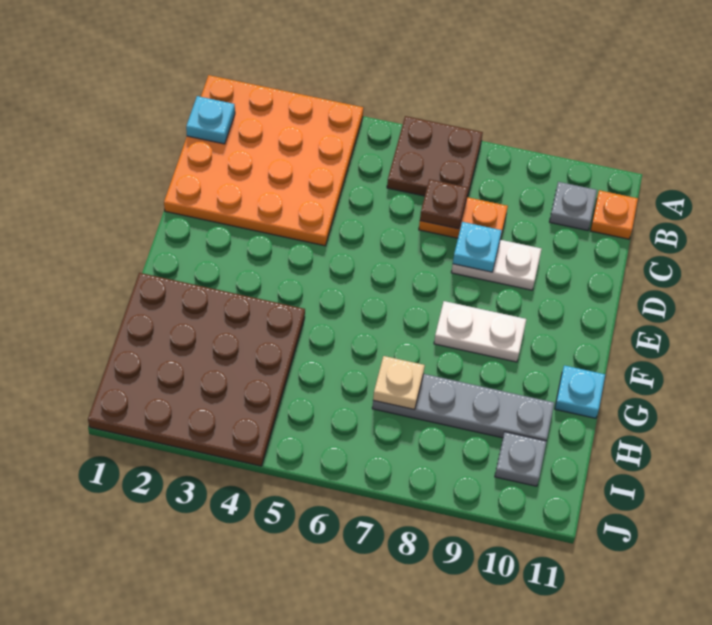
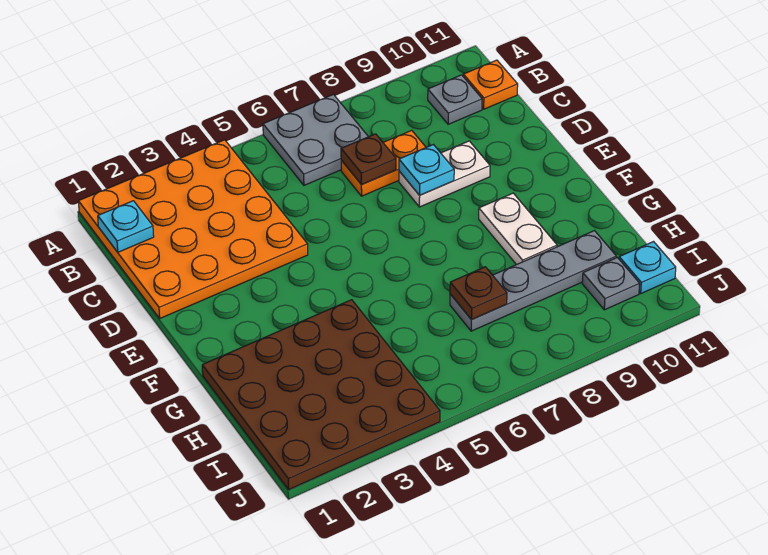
brown plate A6:B7 level 1 -> grey plate A6:B7 level 1
white plate F8:F9 level 1 -> white plate F9:G9 level 1
cyan plate G11 level 1 -> cyan plate I11 level 1
tan plate H7 level 2 -> brown plate H7 level 2

